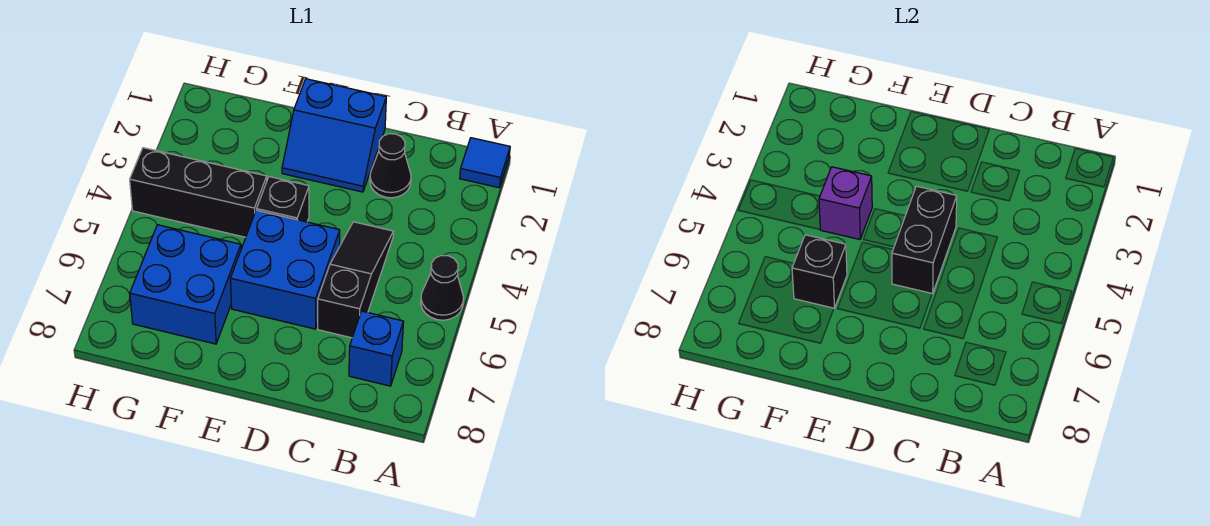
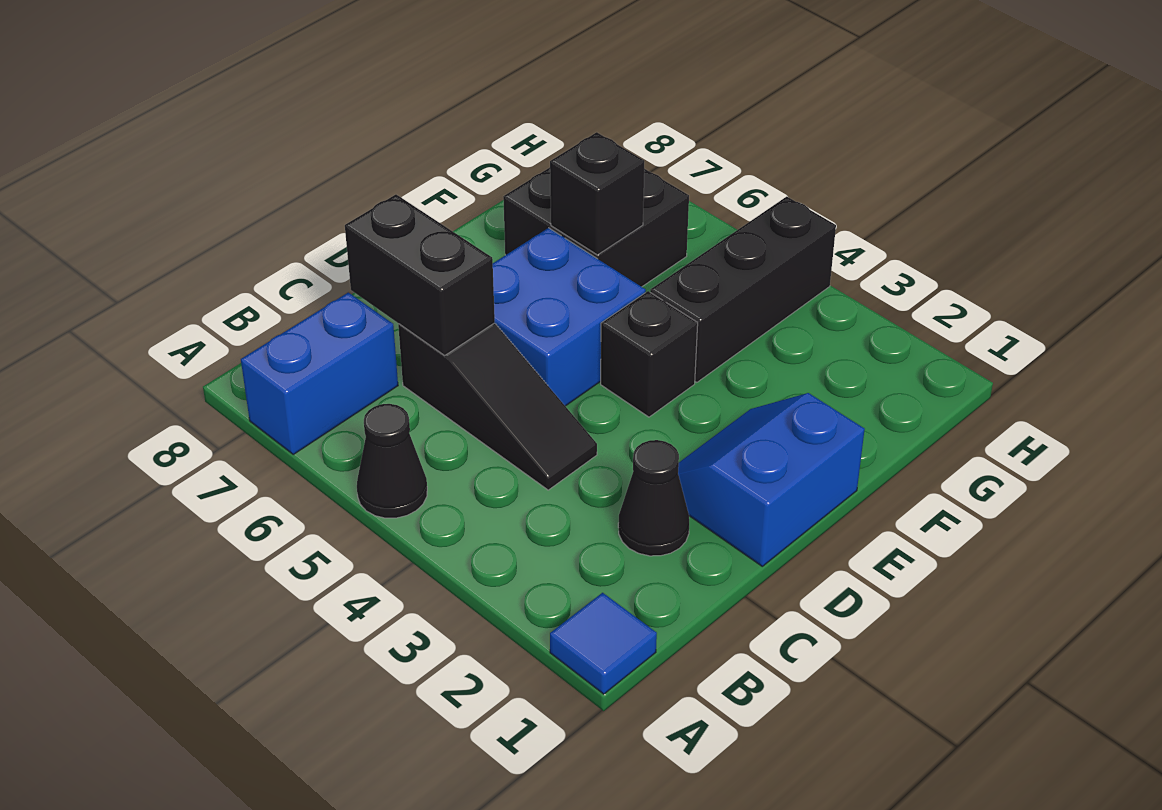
blue brick B7 level 1 -> blue brick A7:B7 level 1
black brick D4:D5 level 2 -> black brick C6:C7 level 2
purple brick F4 level 2 -> none
blue brick F6:G7 level 1 -> black brick F6:G7 level 1

